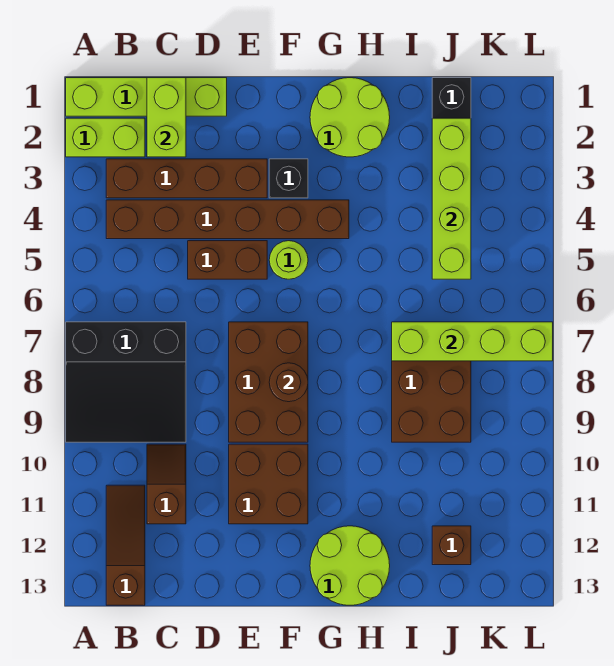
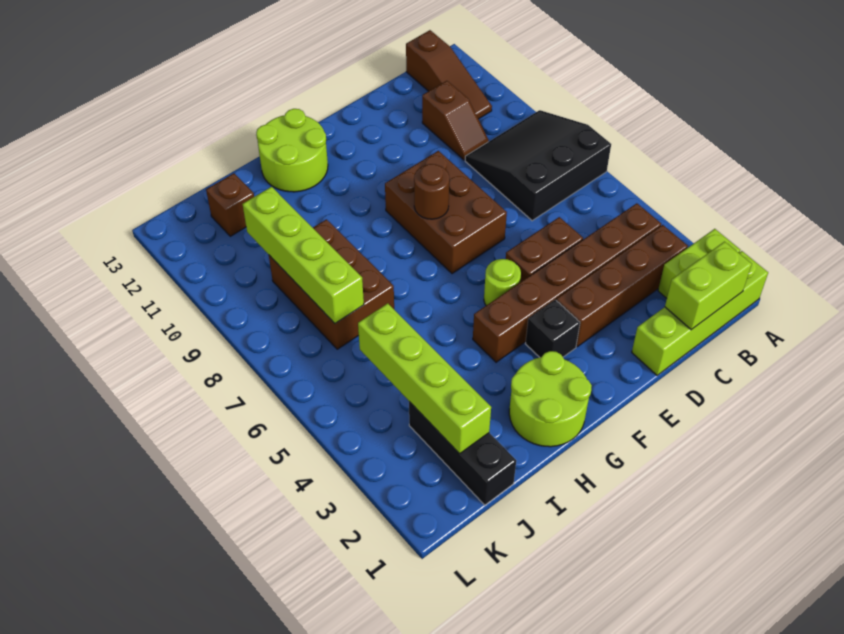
lime brick C1:C2 level 2 -> lime brick B1:C1 level 2
brown brick E10:F11 level 1 -> none
lime brick I7:L7 level 2 -> lime brick J7:J10 level 2

